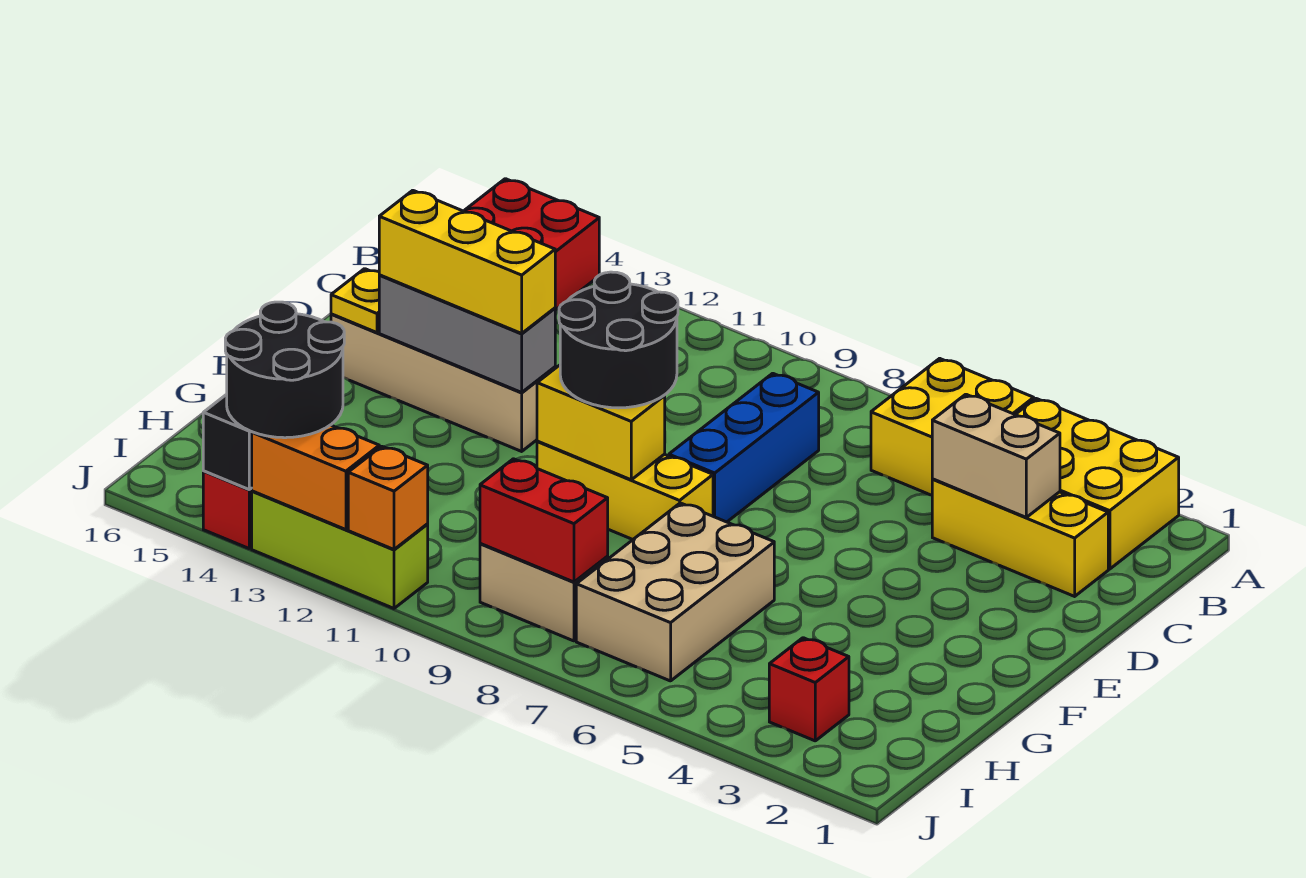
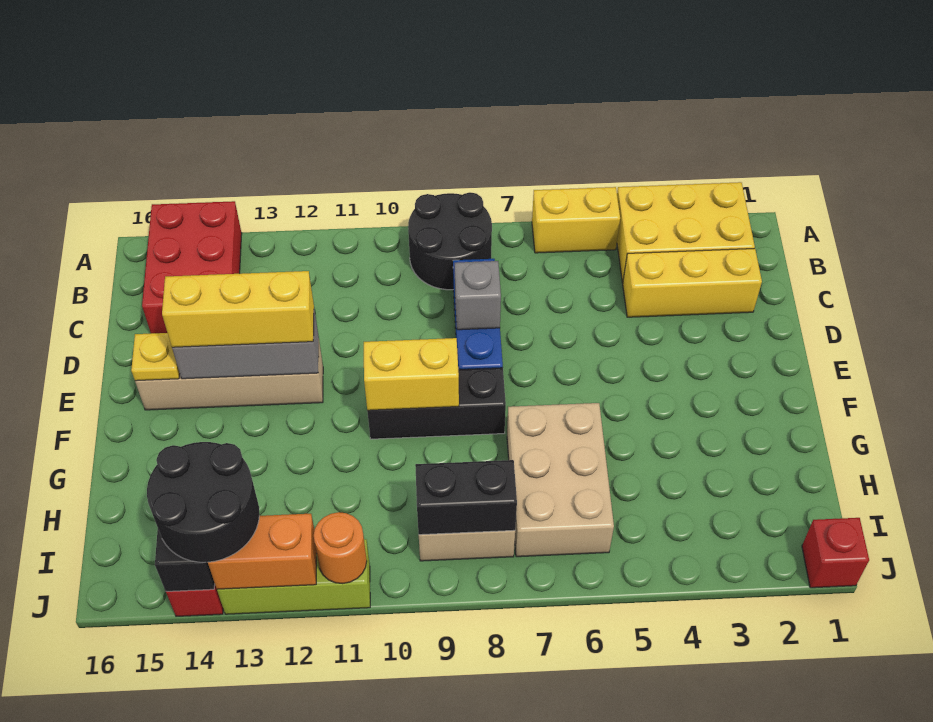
yellow brick A5:B6 level 1 -> yellow brick A5:A6 level 1
tan brick C3:C4 level 2 -> none
none -> grey brick D8 level 2
black round brick E9:F10 level 3 -> black round brick A8:B9 level 1
yellow brick F8:F10 level 1 -> black brick F8:F10 level 1
red brick I3 level 1 -> red brick J1 level 1
red brick I8:I9 level 2 -> black brick I8:I9 level 2
orange brick J11 level 2 -> orange round brick J11 level 2

